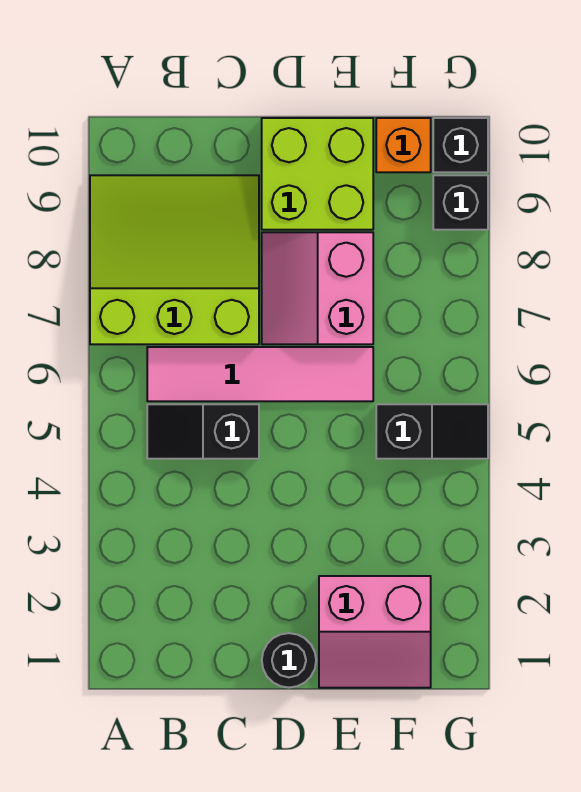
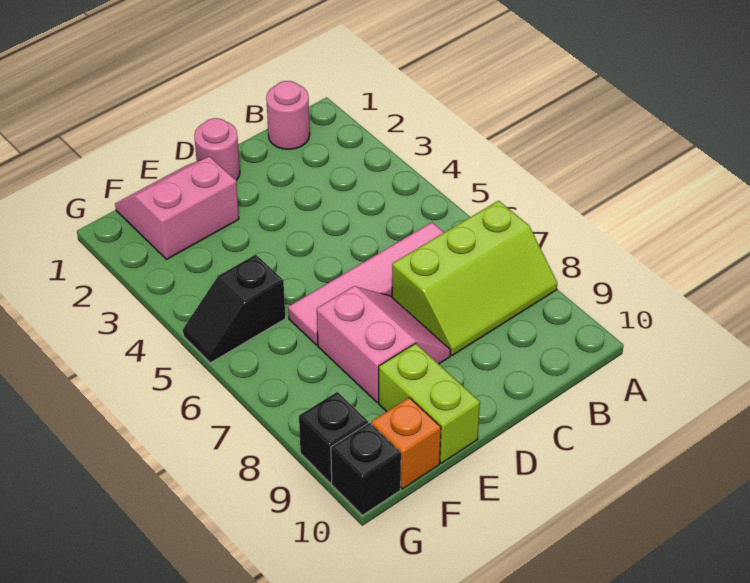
lime slope A7:C9 level 1 top 7 -> lime slope A7:C8 level 1 top 7
none -> pink round brick B1 level 1
black slope B5:C5 level 1 top C -> none
black round brick D1 level 1 -> pink round brick D1 level 1
lime brick D9:E10 level 1 -> lime brick E9:E10 level 1

